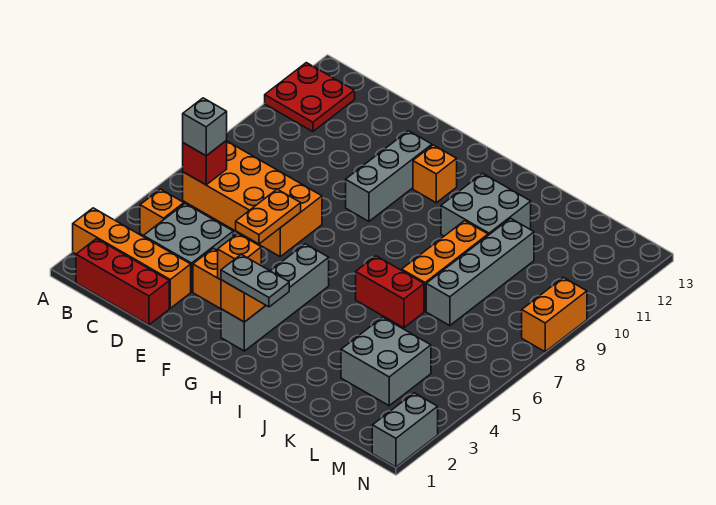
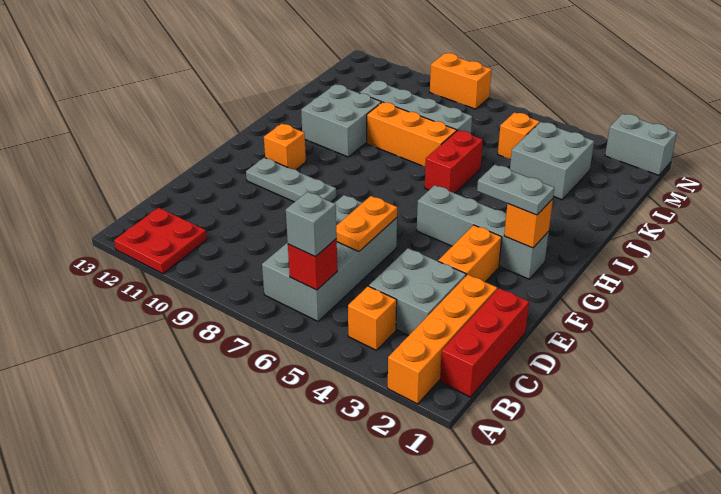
orange brick B6:E7 level 1 -> grey brick B6:E7 level 1
orange plate E5:E6 level 2 -> orange plate D6:E6 level 2
orange brick F3 level 2 -> orange brick L5 level 1
grey brick F9:F11 level 1 -> grey plate F9:F11 level 1
grey plate G2:H2 level 3 -> grey plate G2:G3 level 3

